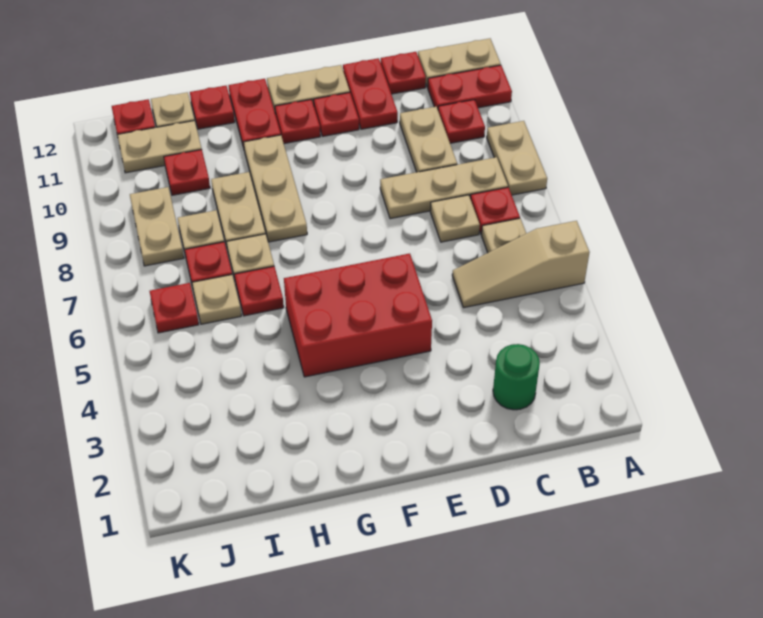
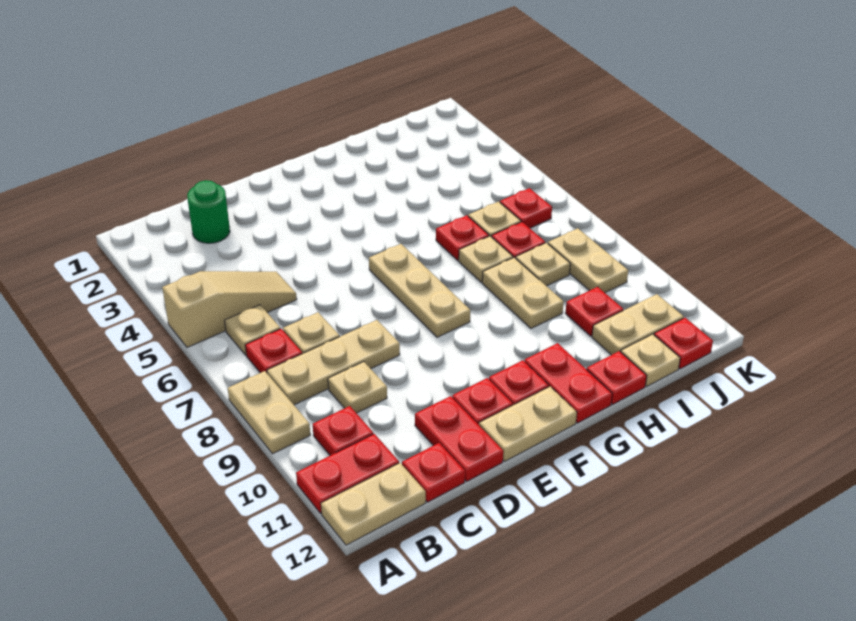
tan plate C9:C10 level 1 -> tan plate C9 level 1
red brick E4:G5 level 1 -> none
tan plate G8:G10 level 1 -> tan plate F6:F8 level 1

